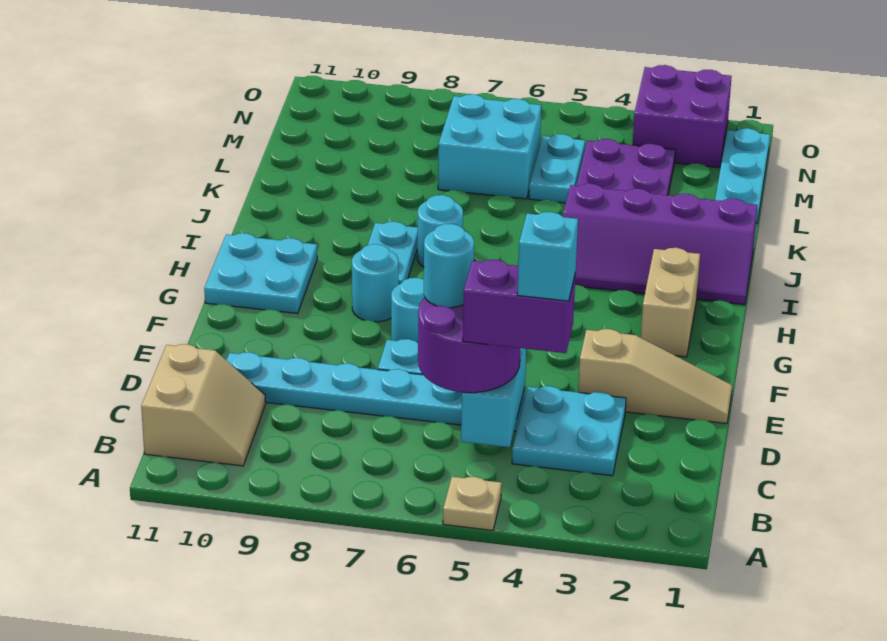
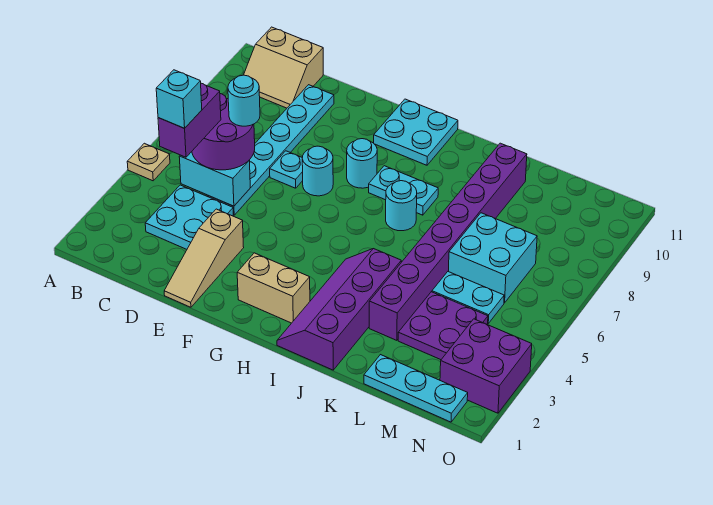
none -> purple brick K3:K10 level 1

